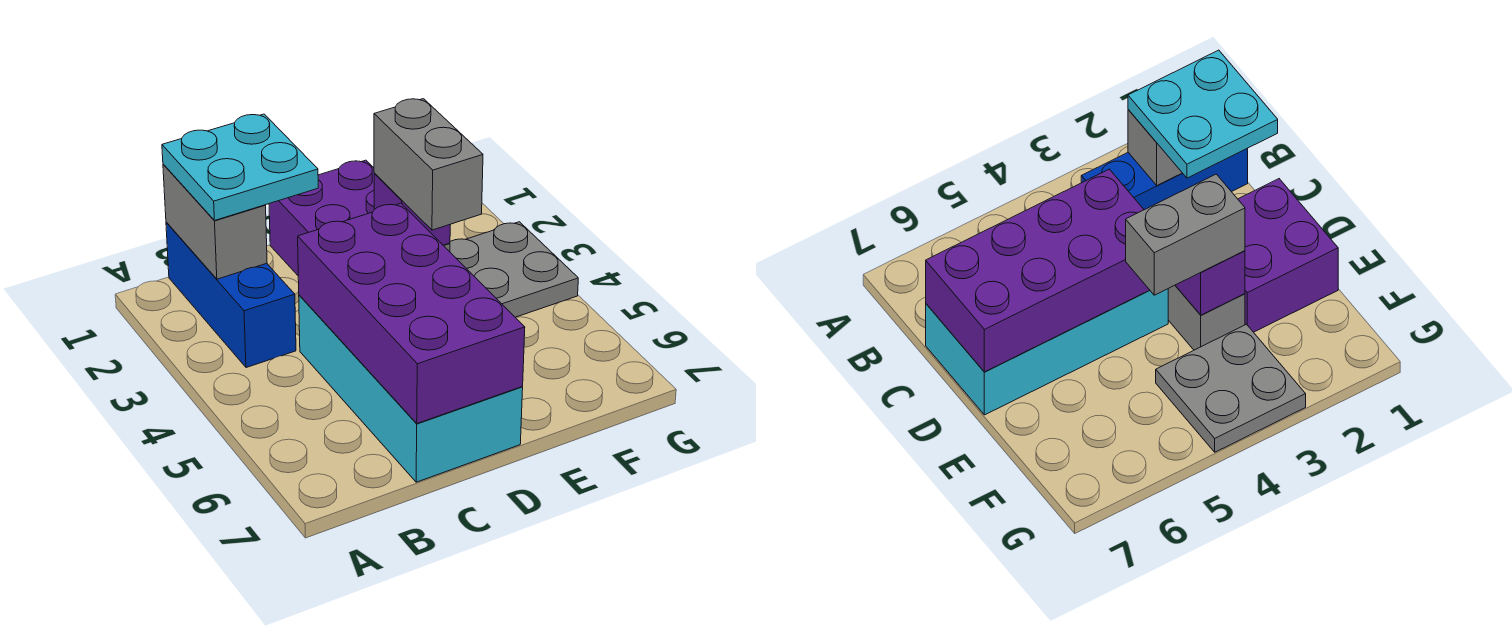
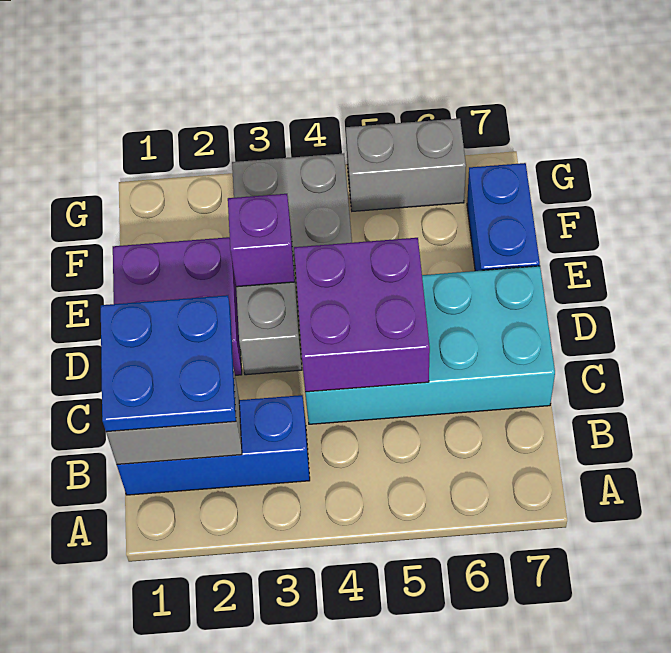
cyan plate B1:C2 level 3 -> blue plate B1:C2 level 3
purple brick C4:D7 level 2 -> purple brick C4:D5 level 2
grey brick E3:E4 level 3 -> grey brick G5:G6 level 1
none -> blue brick E7:F7 level 1

